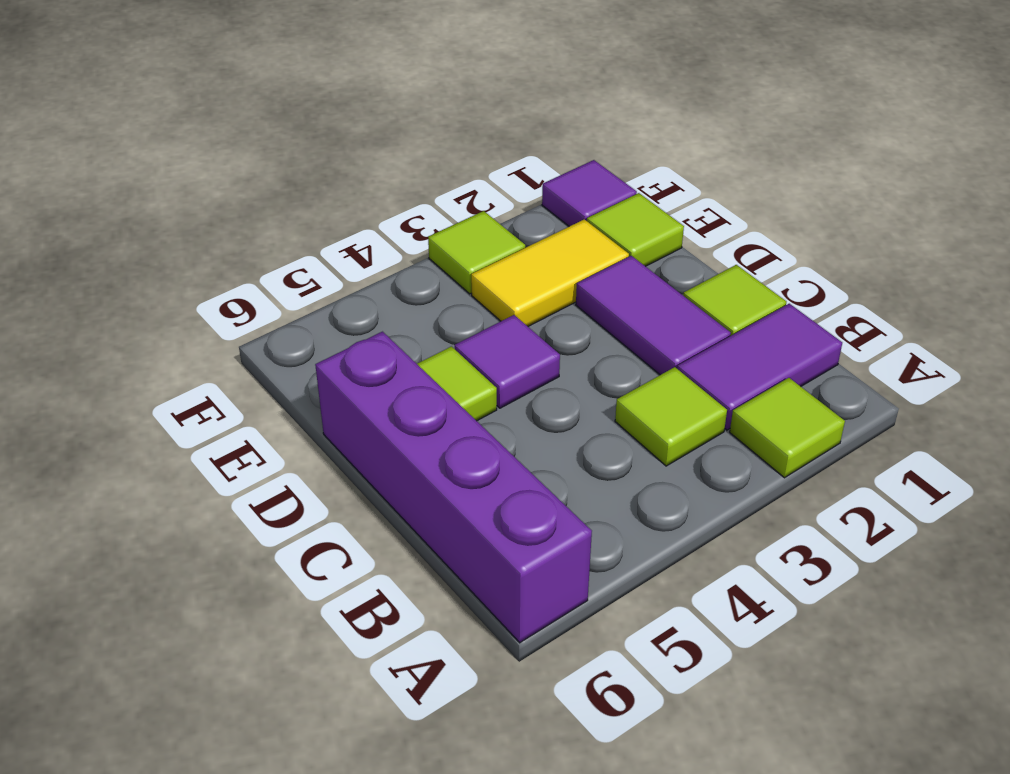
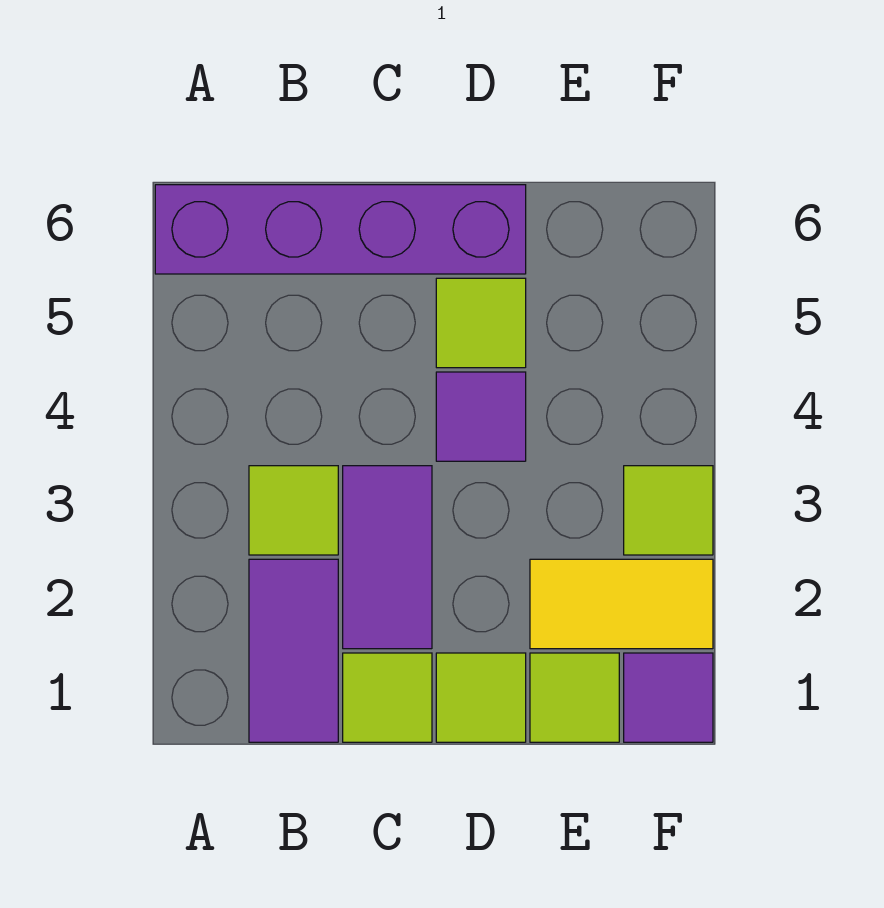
lime tile A2 level 1 -> lime tile D1 level 1
purple tile C2:D2 level 1 -> purple tile C2:C3 level 1
yellow tile E2:E3 level 1 -> yellow tile E2:F2 level 1

